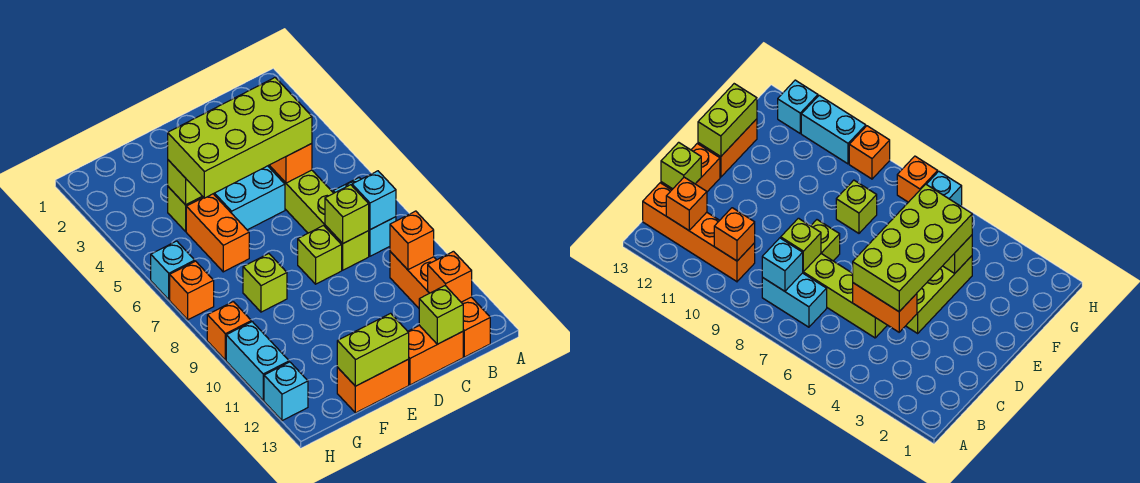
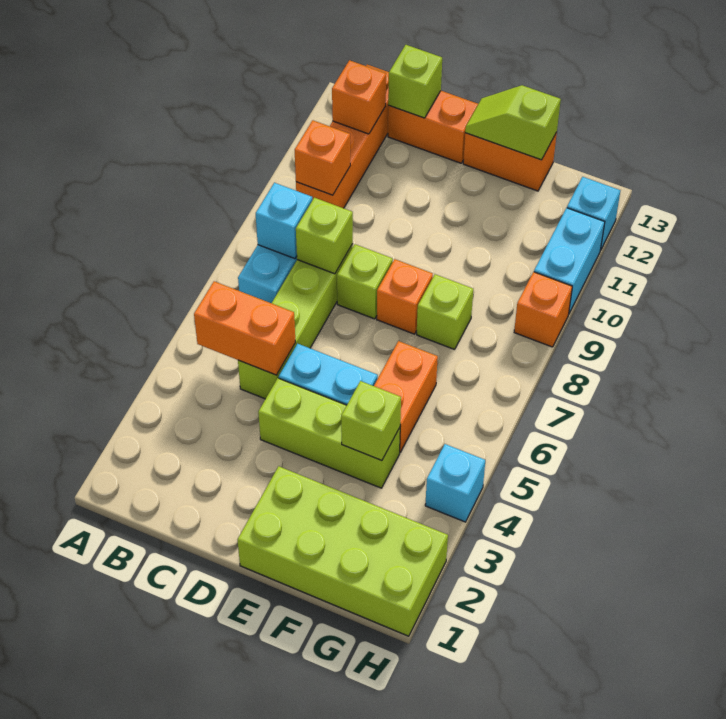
orange brick C4:C5 level 2 -> orange brick B5:C5 level 2
lime brick C4:F5 level 3 -> lime brick E1:H2 level 1
lime brick E13:F13 level 2 -> lime slope E13:F13 level 2 top F
cyan brick H6 level 1 -> cyan brick H4 level 1
orange brick H7 level 1 -> orange brick E8 level 1

